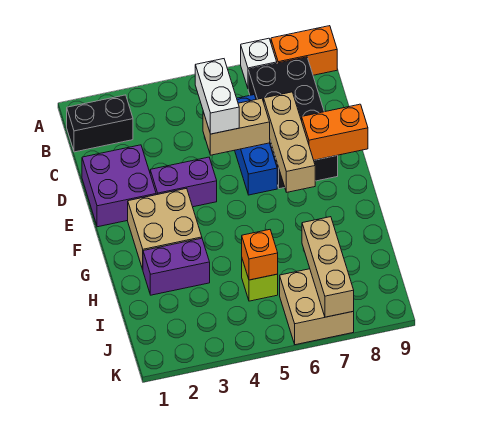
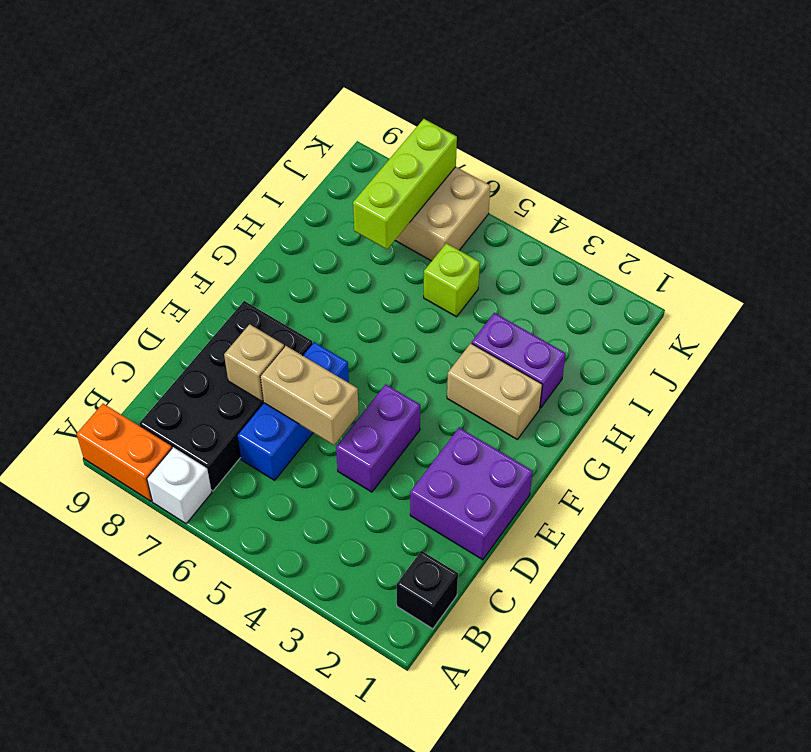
black brick B1:B2 level 1 -> black brick B1 level 1
white brick C5:D5 level 3 -> none
tan brick D7:F7 level 2 -> tan brick D7 level 2
purple brick E3:E4 level 1 -> purple brick D4:E4 level 1
orange brick E8:E9 level 2 -> none
tan brick F2:G3 level 1 -> tan brick G2:G3 level 1
orange brick I5 level 2 -> none
tan brick I7:K7 level 2 -> lime brick I7:K7 level 2

